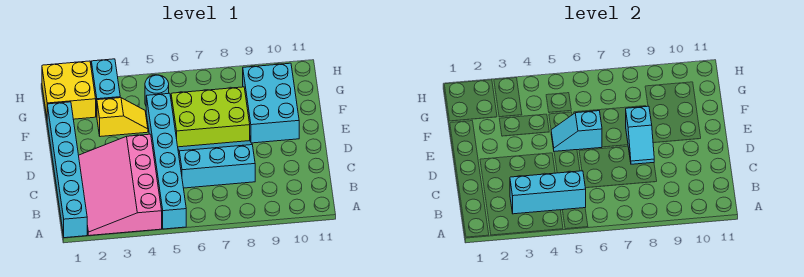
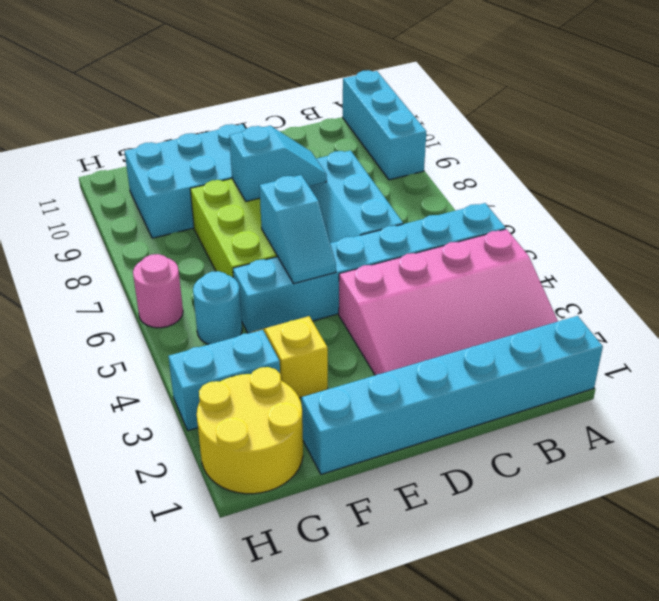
cyan brick B3:B5 level 2 -> cyan brick A9:A11 level 1
yellow brick G1:H2 level 1 -> yellow round brick G1:H2 level 1
none -> pink round brick H6 level 1

